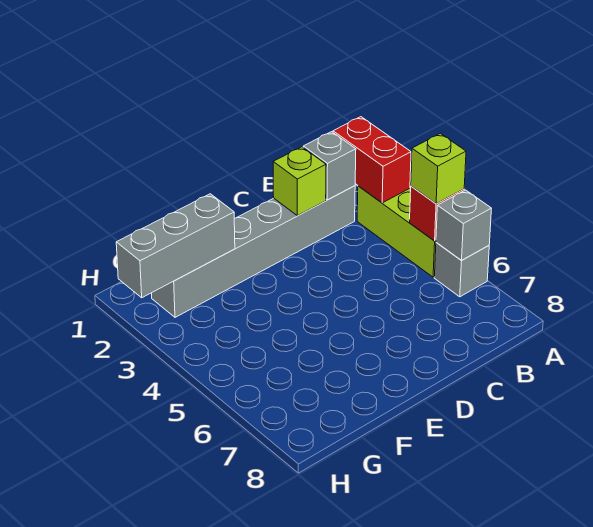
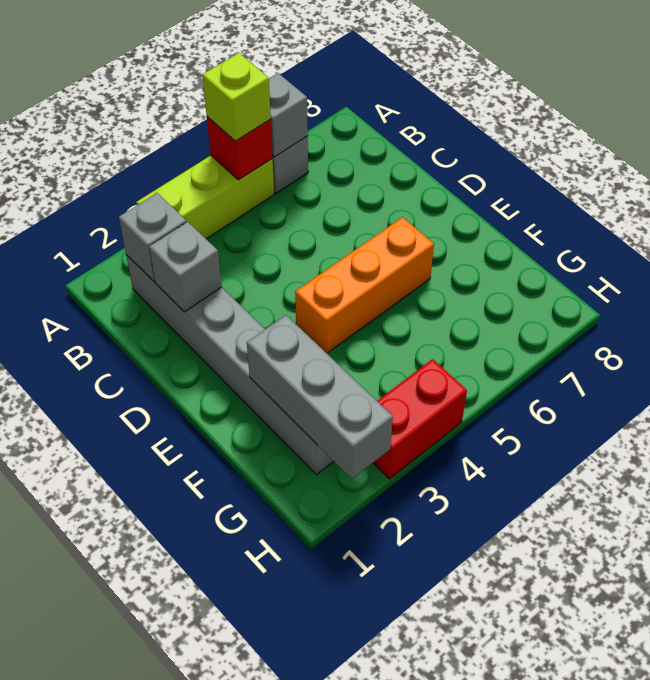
red brick A2:A3 level 2 -> red brick H3:H4 level 1
lime brick C2 level 2 -> grey brick C2 level 2
none -> orange brick E4:E6 level 1

